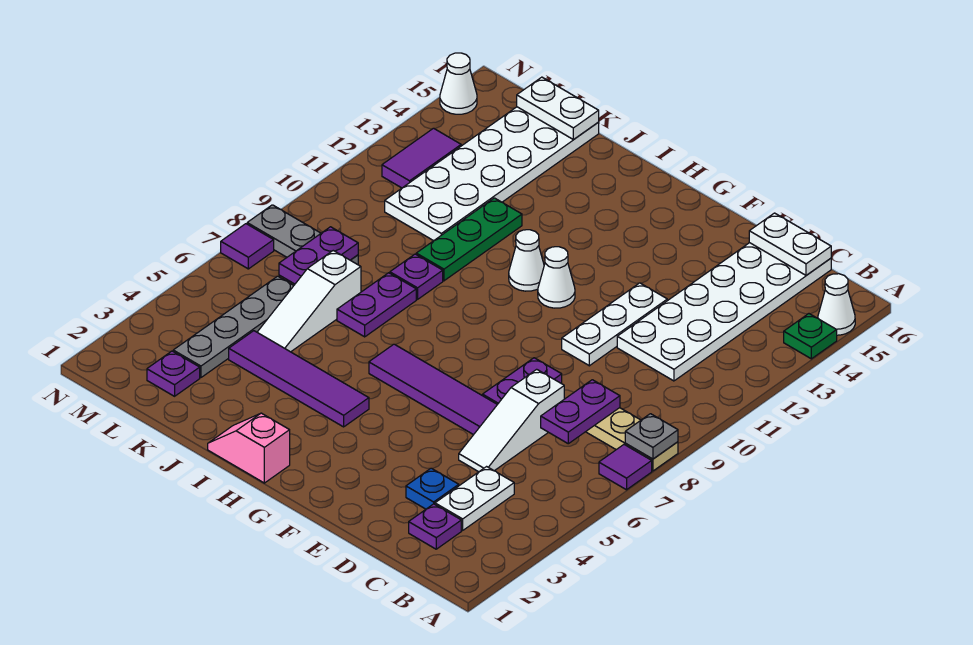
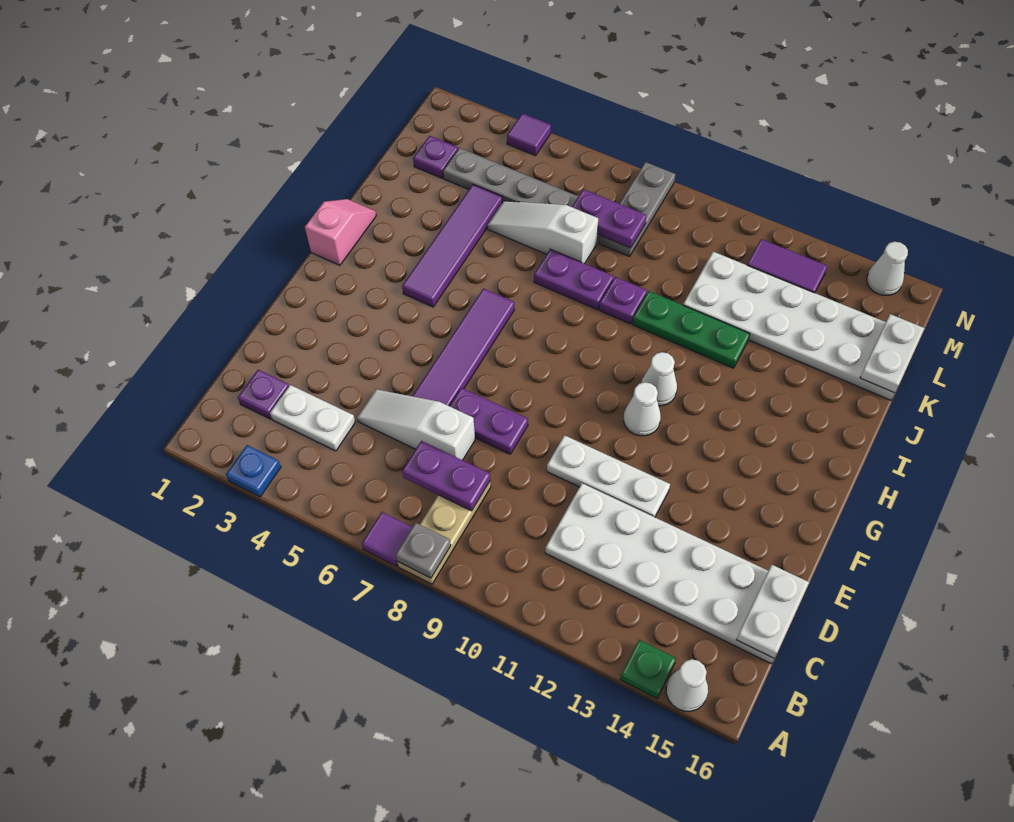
blue plate D3 level 1 -> blue plate A3 level 1
purple tile N7 level 1 -> purple tile N4 level 1

